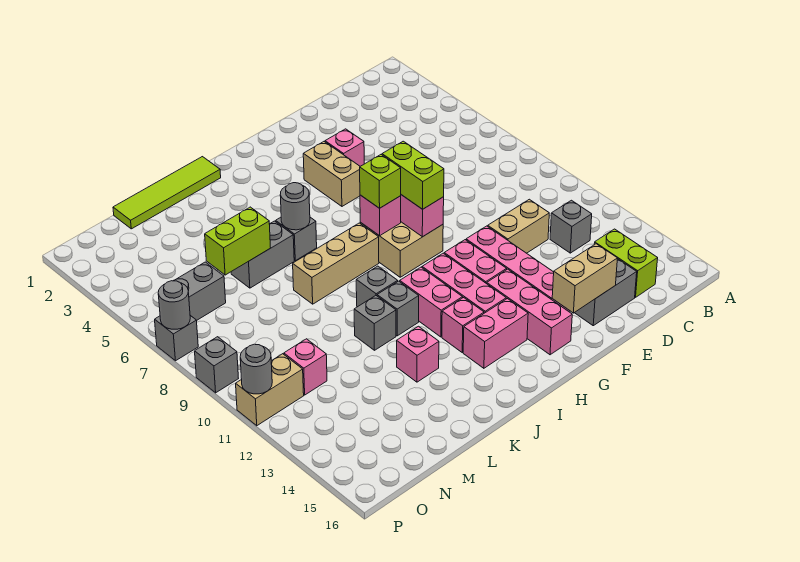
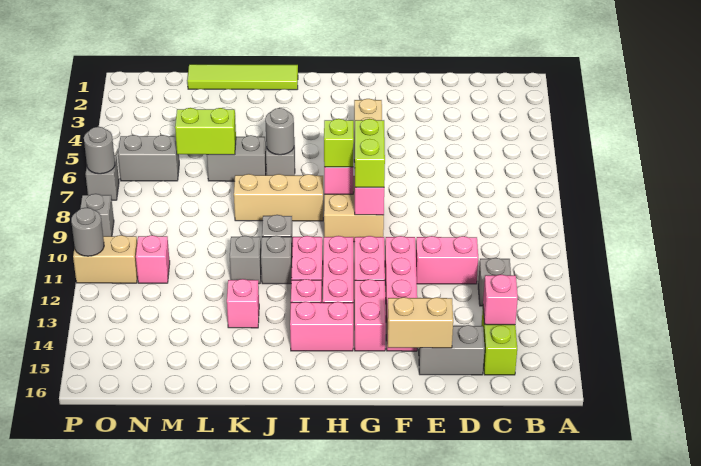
tan brick D11:E11 level 1 -> pink brick D11:E11 level 1
pink brick F4 level 1 -> pink brick C14 level 2
pink brick G13:G15 level 1 -> pink brick G13:G14 level 1

